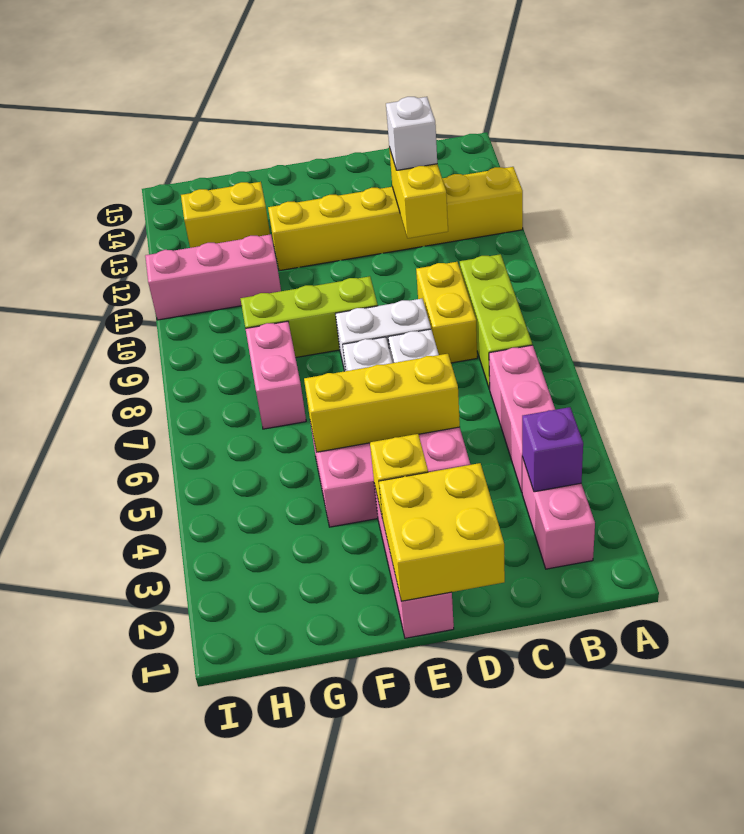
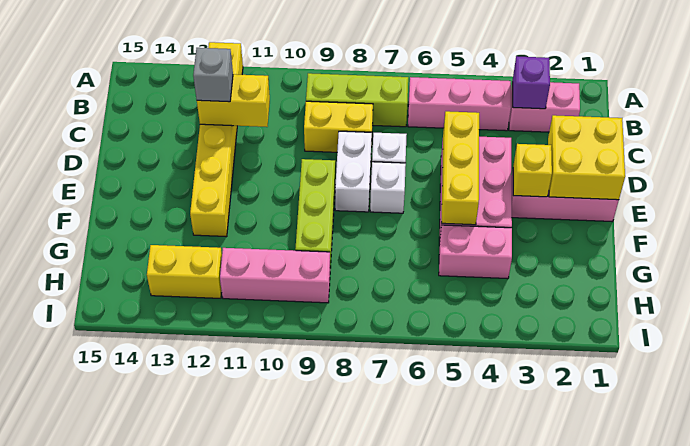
white brick C12 level 3 -> grey brick C12 level 3
pink brick G7:G8 level 1 -> pink brick G4:G5 level 1
pink brick G11:I11 level 1 -> pink brick H9:H11 level 1
yellow brick G13:H13 level 1 -> yellow brick H12:H13 level 1

